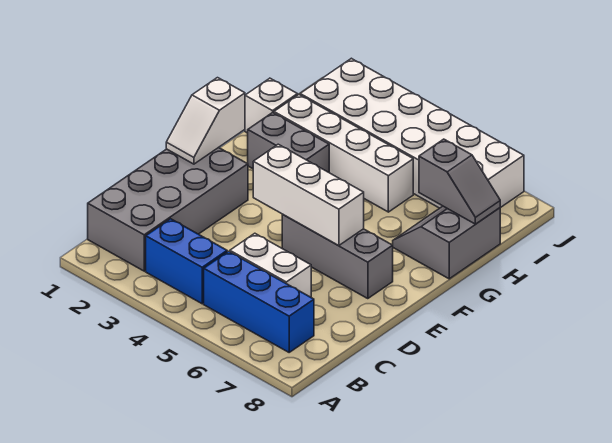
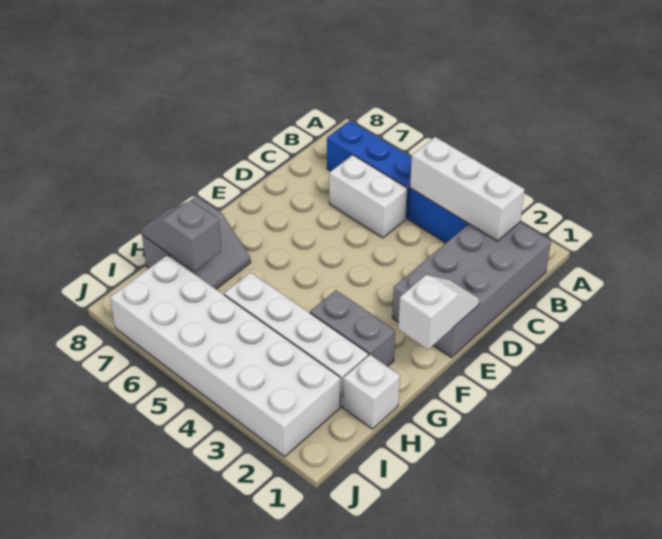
white brick E4:E6 level 2 -> white brick B2:B4 level 2
grey brick E5:E7 level 1 -> none

